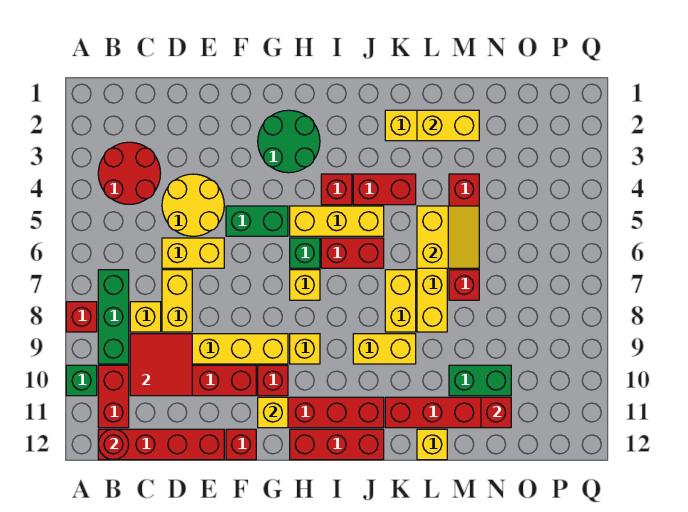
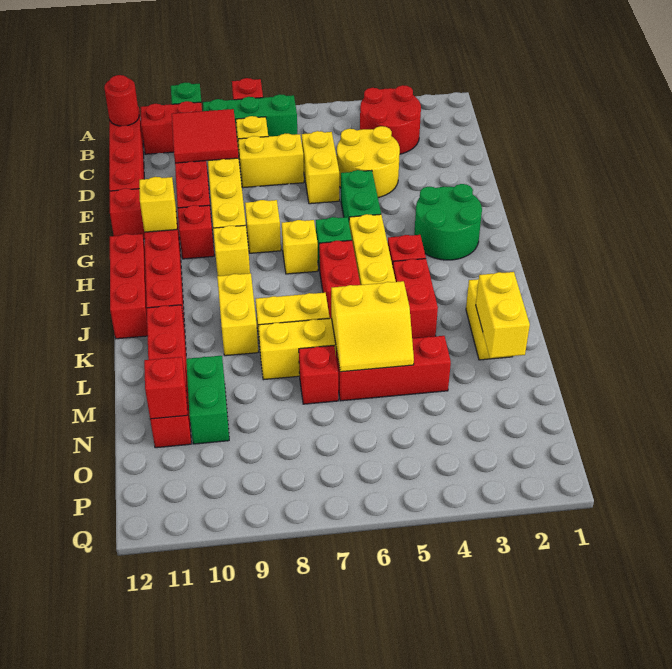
yellow brick L12 level 1 -> yellow brick G8 level 1

